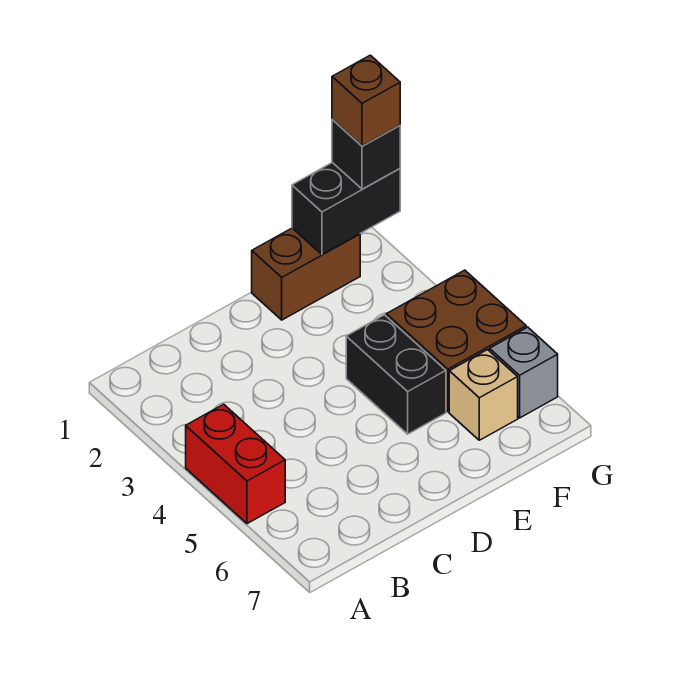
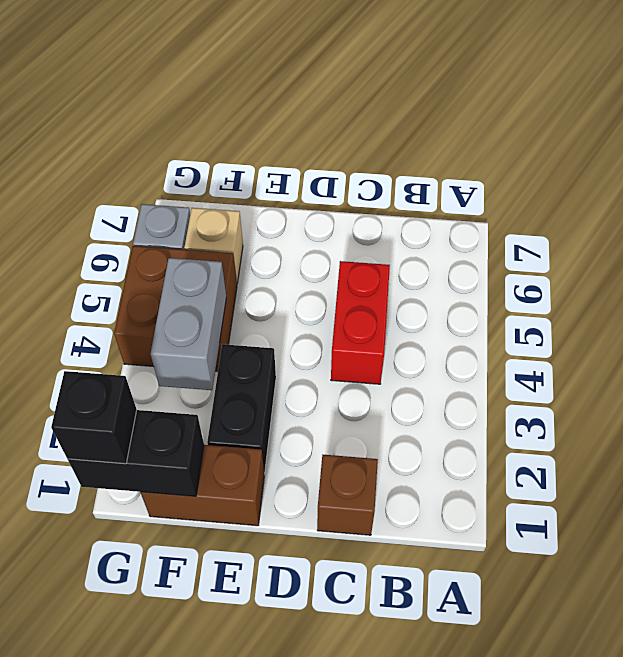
red brick A4:A5 level 1 -> red brick C4:C5 level 1
black brick E4:E5 level 1 -> black brick E2:E3 level 1
none -> grey brick F3:F4 level 2
brown brick G1 level 4 -> brown brick C1 level 1

